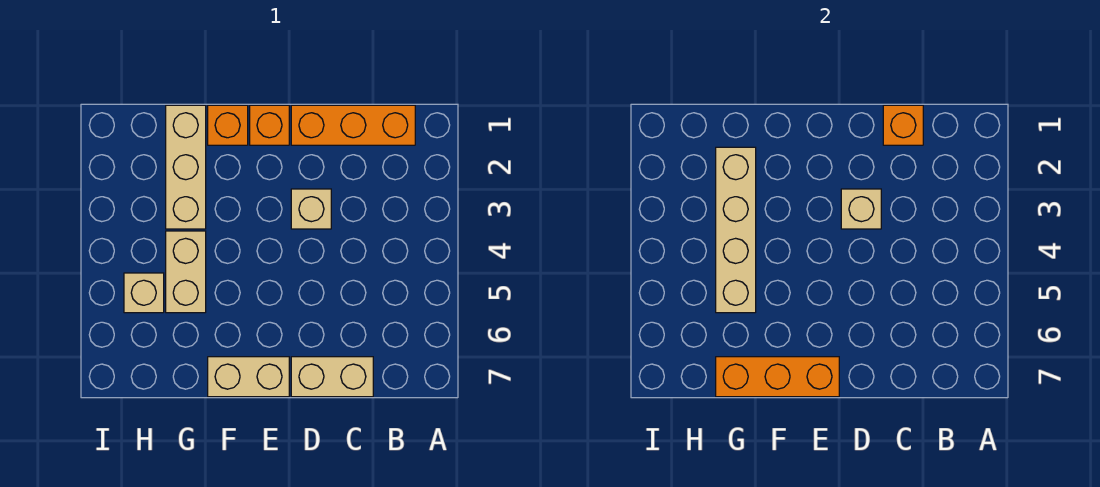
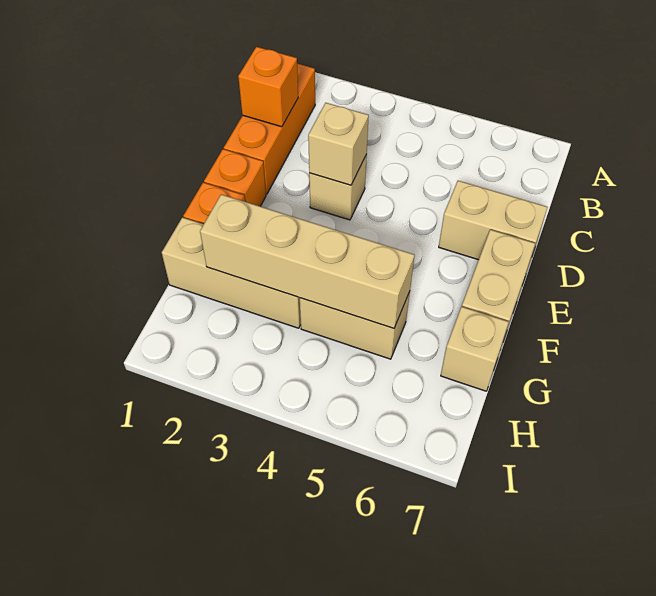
tan brick C7:D7 level 1 -> tan brick D6:D7 level 1
orange brick E7:G7 level 2 -> none
tan brick H5 level 1 -> tan brick G7 level 1

